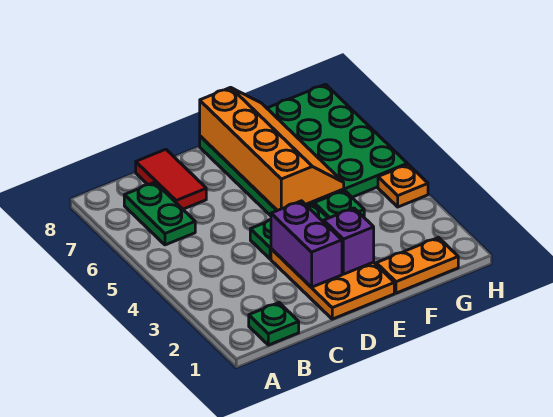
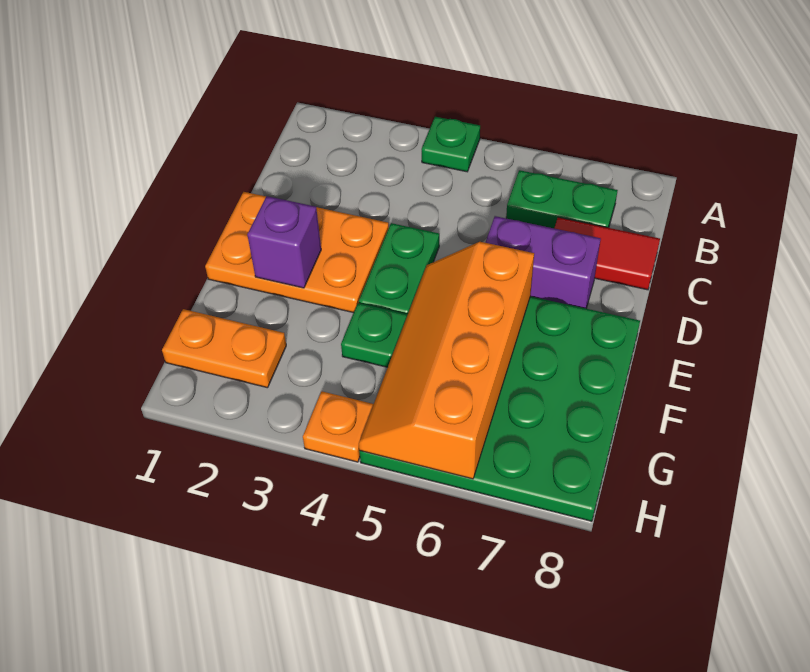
green plate B1 level 1 -> green plate A4 level 1
purple brick D2:D3 level 2 -> purple brick D6:D7 level 1
orange slope E5:F8 level 2 top E -> orange slope E5:H6 level 2 top 6
orange plate F1:G1 level 1 -> orange plate G1:G2 level 1

